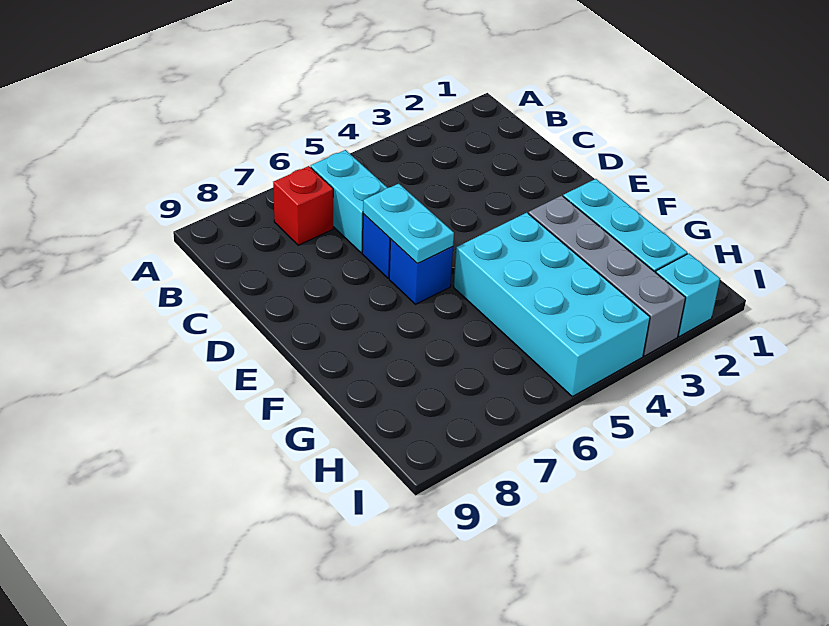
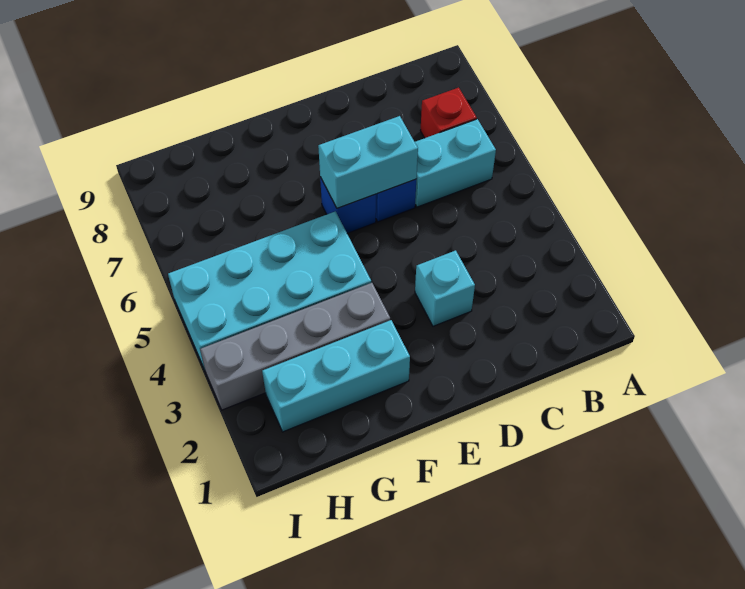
cyan plate D6:E6 level 2 -> cyan brick D6:E6 level 2
cyan brick I2 level 1 -> cyan brick D3 level 1

